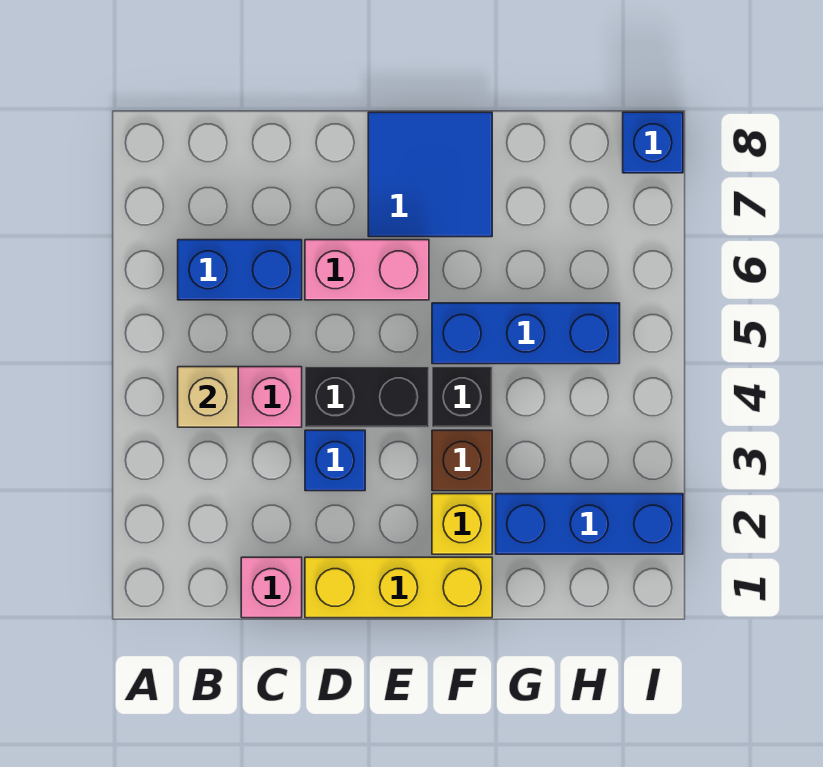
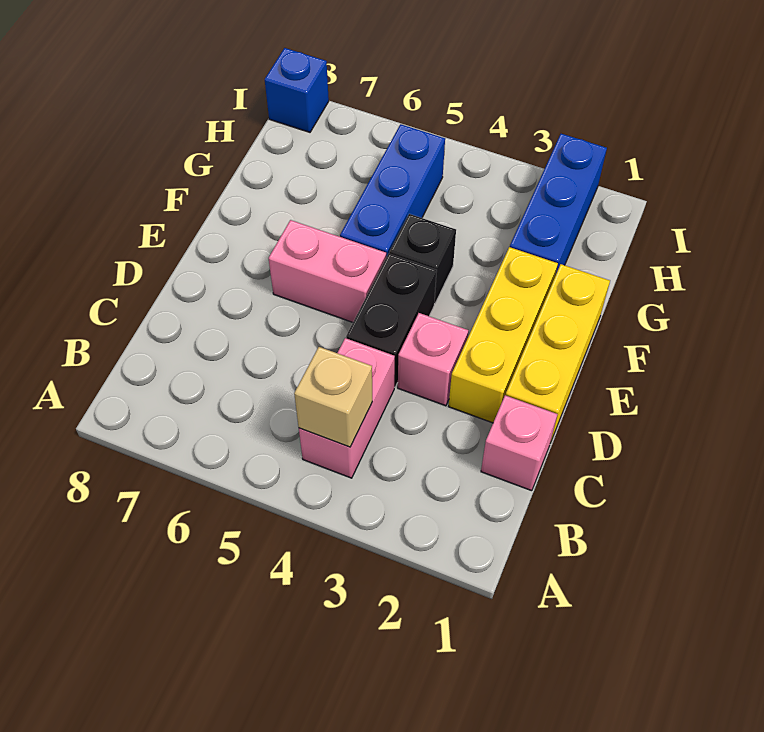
blue brick B6:C6 level 1 -> none
blue brick D3 level 1 -> pink brick D3 level 1
pink brick D6:E6 level 1 -> pink brick E5:E6 level 1
blue tile E7:F8 level 1 -> none
yellow brick F2 level 1 -> yellow brick D2:F2 level 1
brown brick F3 level 1 -> none

